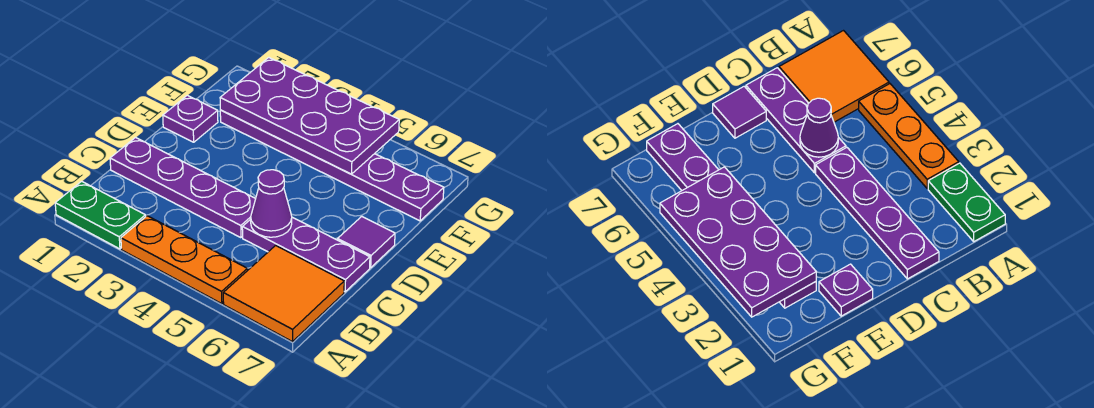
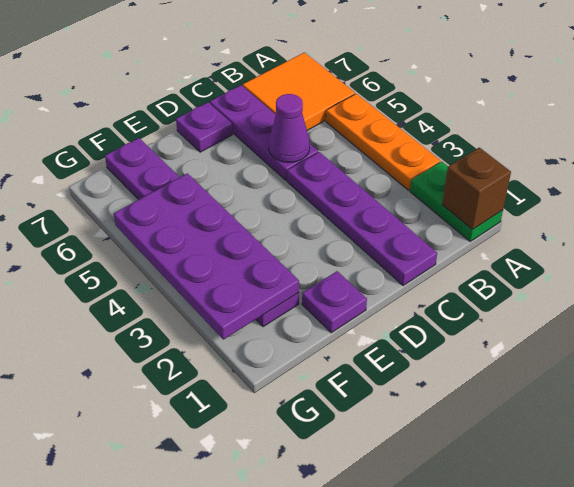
none -> brown brick A1 level 2
purple tile D7 level 1 -> purple plate D7 level 1

